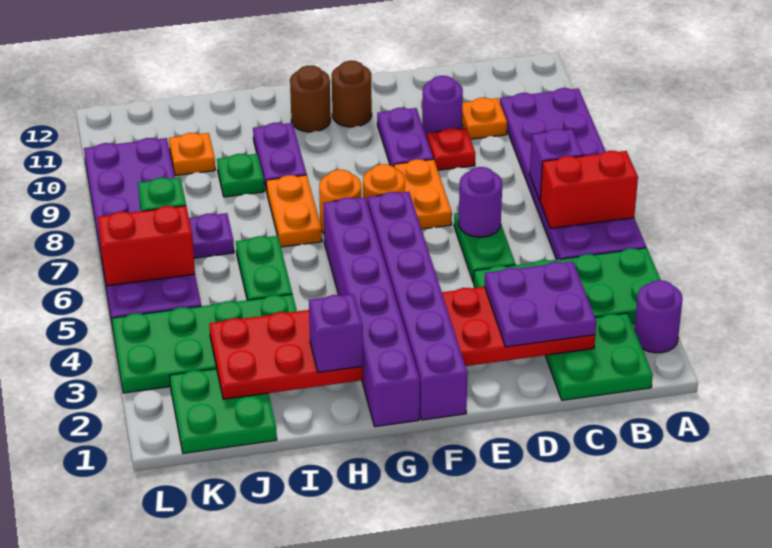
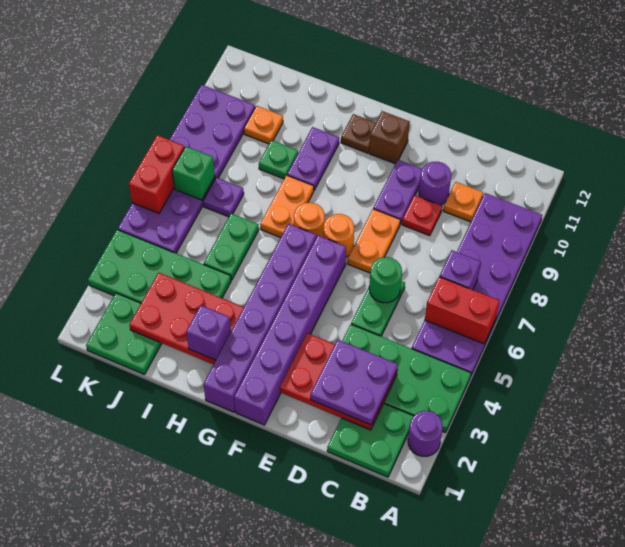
purple round brick D6 level 2 -> green round brick D6 level 2
brown round brick F11 level 1 -> brown brick F11 level 1
brown round brick G11 level 1 -> brown plate G11 level 1
red brick K6:L6 level 2 -> red brick L6:L7 level 2

